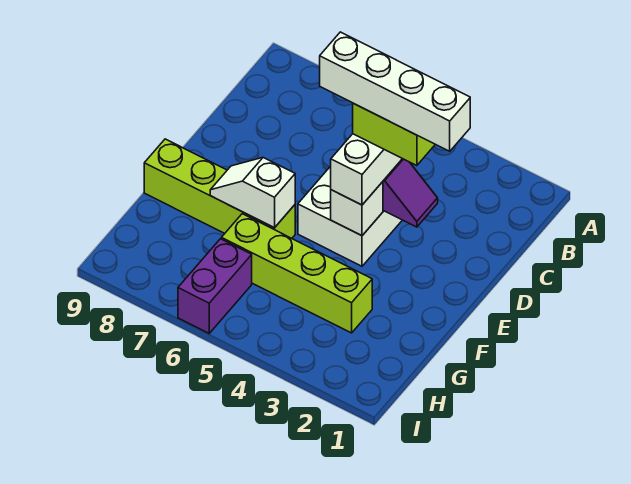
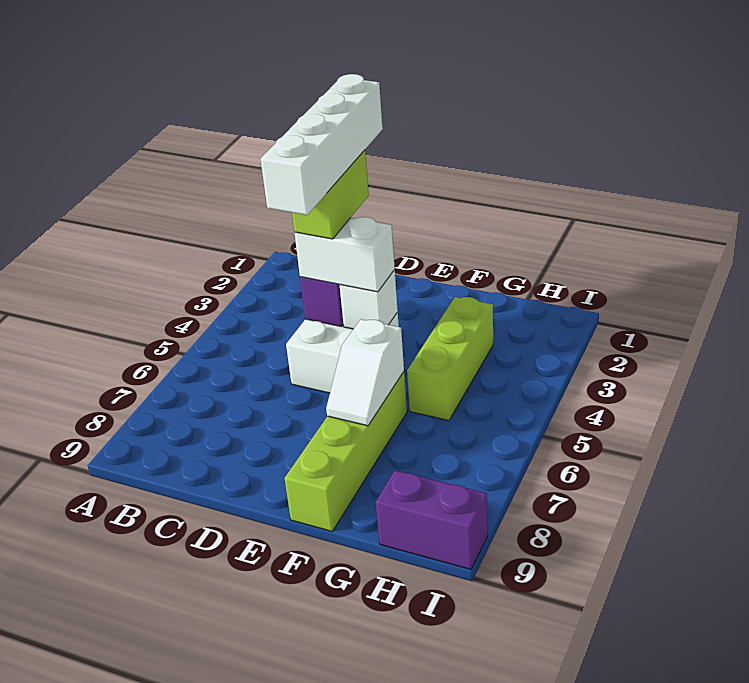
lime brick G3:G6 level 1 -> lime brick G3:G5 level 1
purple brick H6:I6 level 1 -> purple brick H9:I9 level 1

